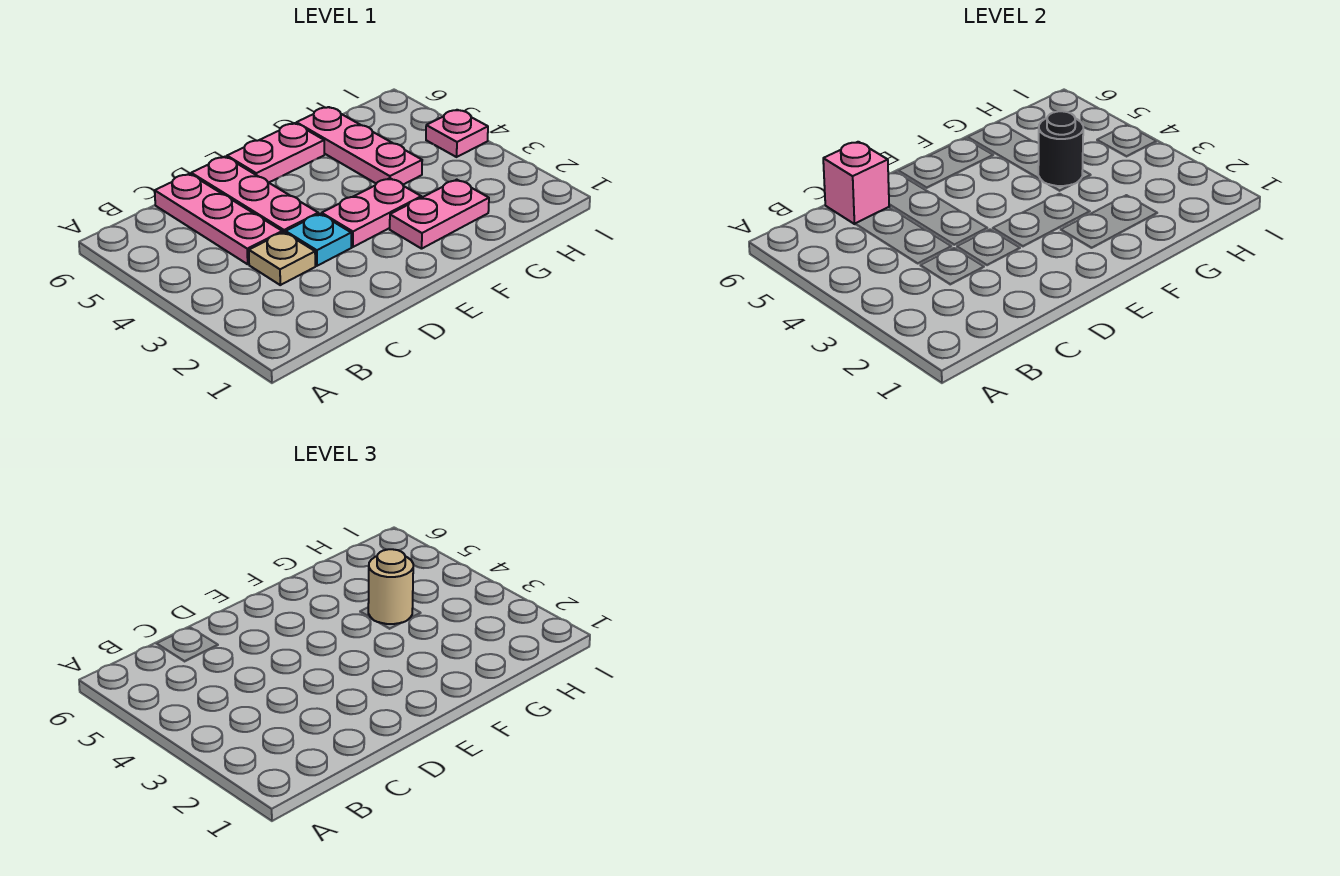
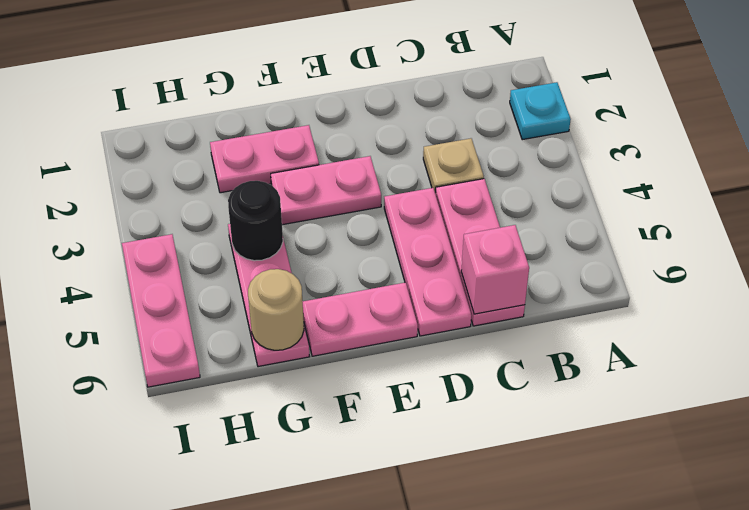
cyan plate D3 level 1 -> cyan plate A2 level 1
tan round brick G4 level 3 -> tan round brick G6 level 2
pink plate I4 level 1 -> pink plate I4:I6 level 1

